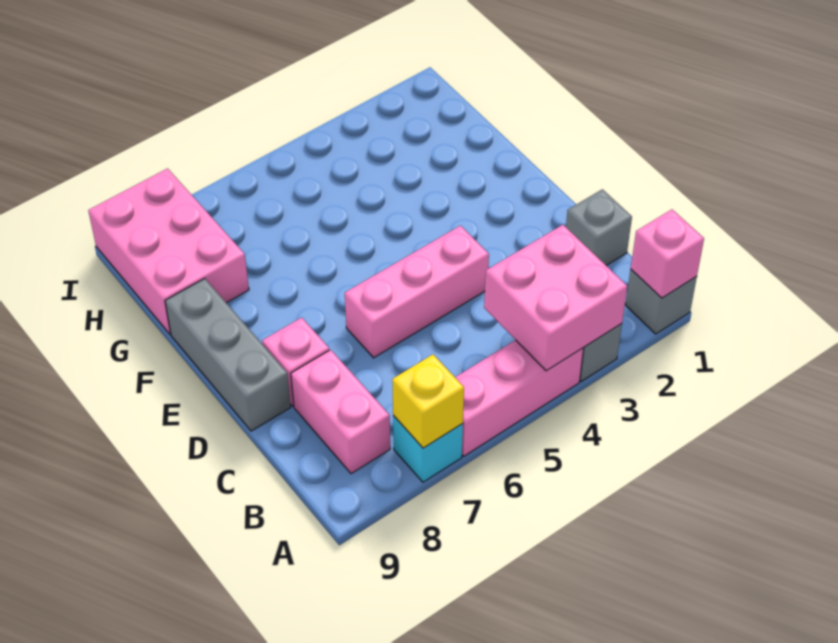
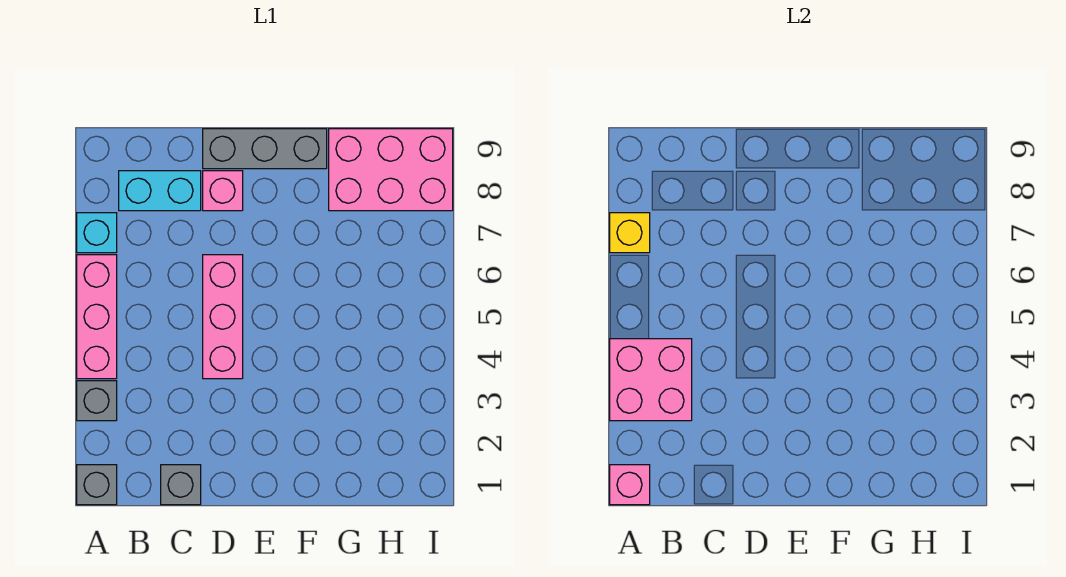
pink brick B8:C8 level 1 -> cyan brick B8:C8 level 1

